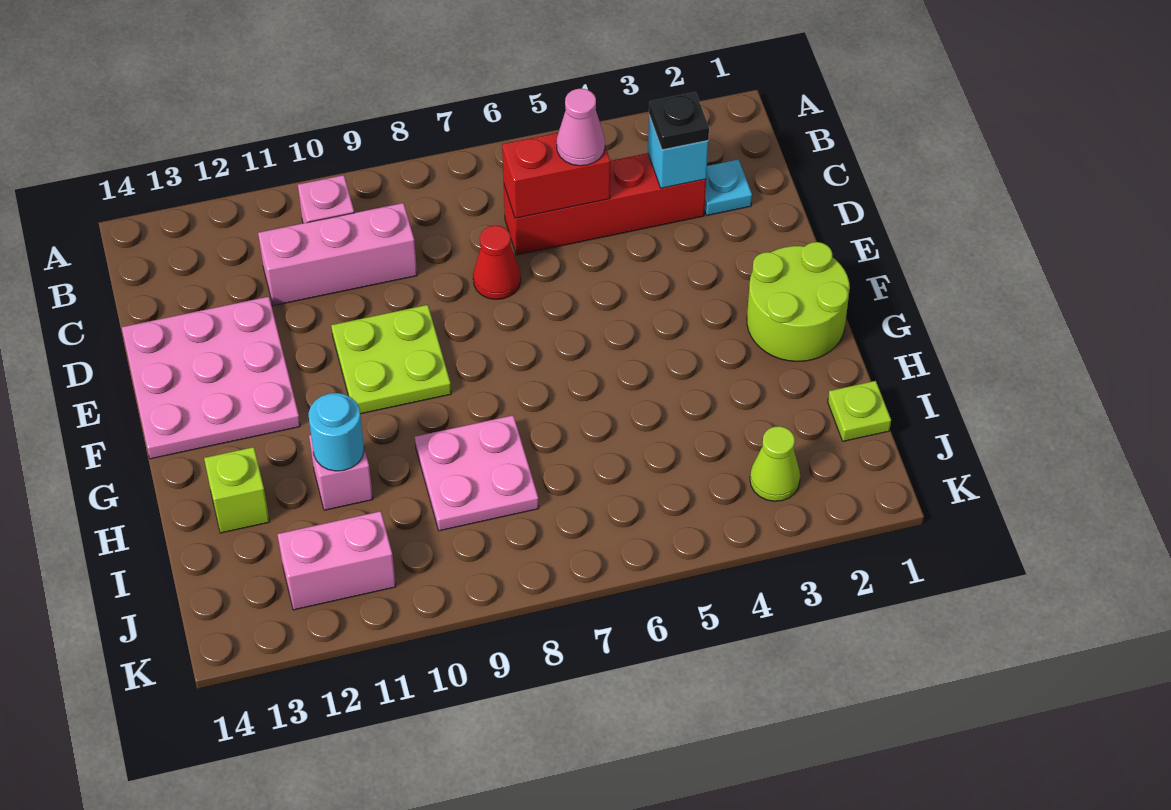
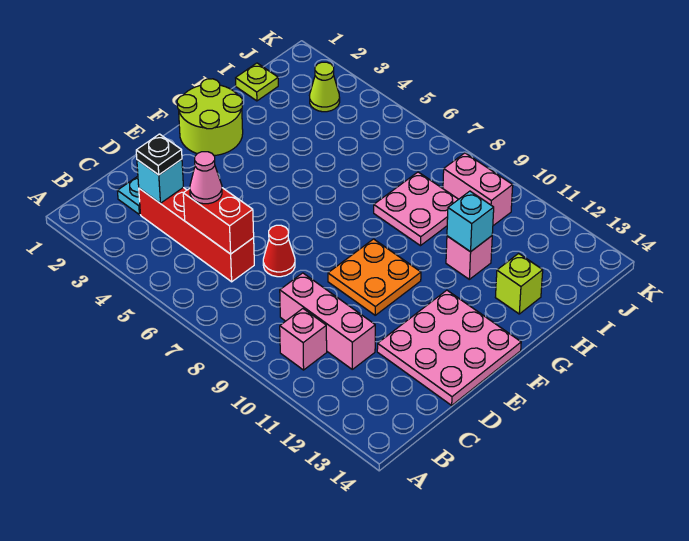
lime plate E9:F10 level 1 -> orange plate E9:F10 level 1
cyan round brick H11 level 2 -> cyan brick H11 level 2
pink brick J11:J12 level 1 -> pink brick J9:J10 level 1

